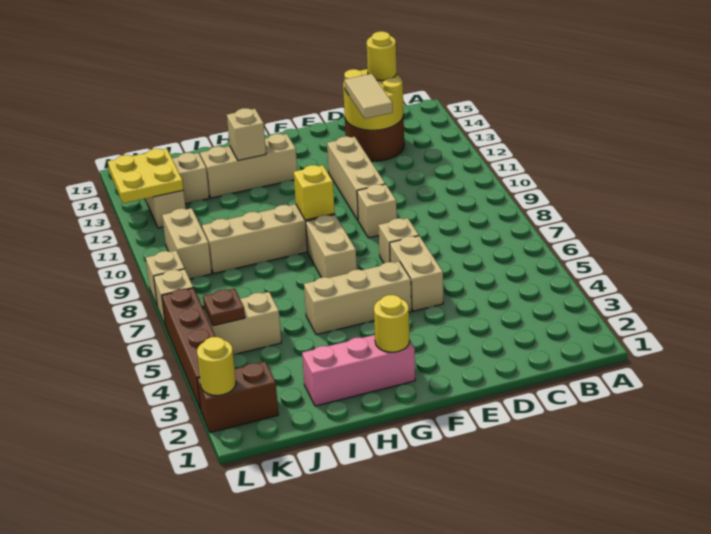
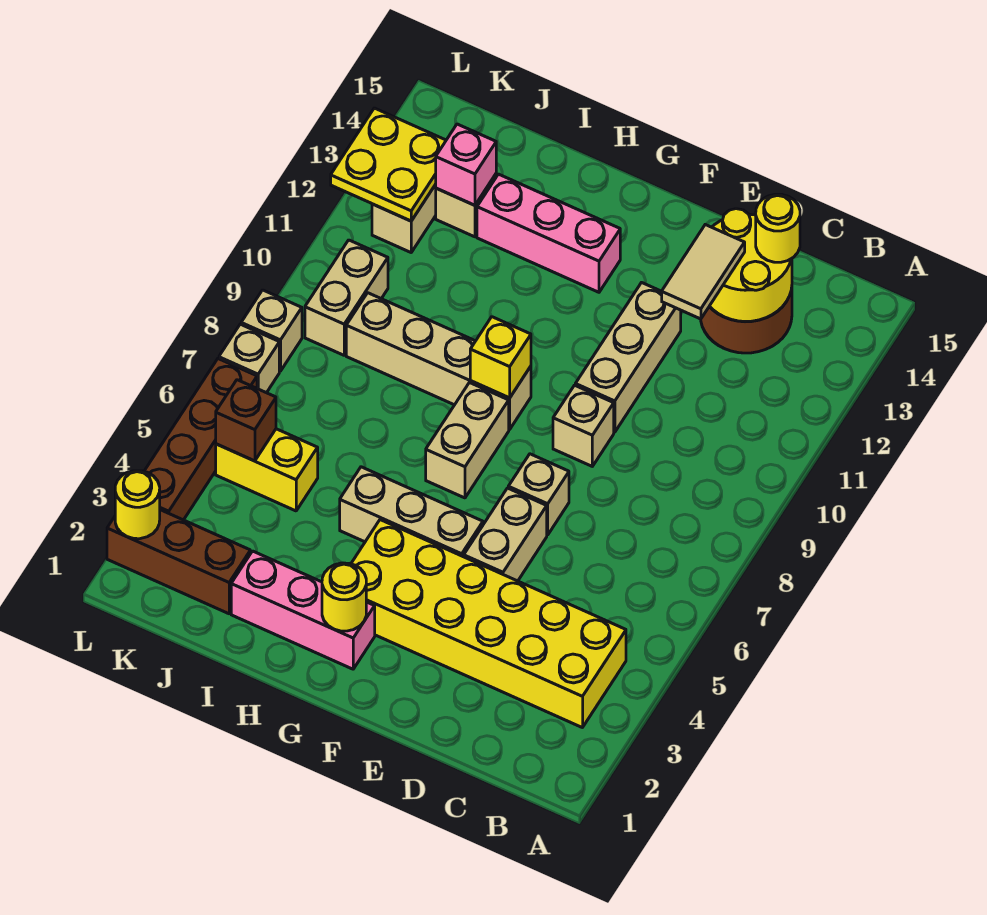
none -> yellow brick B3:G4 level 1
tan brick G13:I13 level 1 -> pink brick G13:I13 level 1
tan brick H13 level 2 -> none
tan brick J5:K5 level 1 -> yellow brick J5:K5 level 1
none -> pink brick J13 level 2
brown brick K2:L2 level 1 -> brown brick J2:L2 level 1
brown plate K5 level 2 -> brown brick K5 level 2

